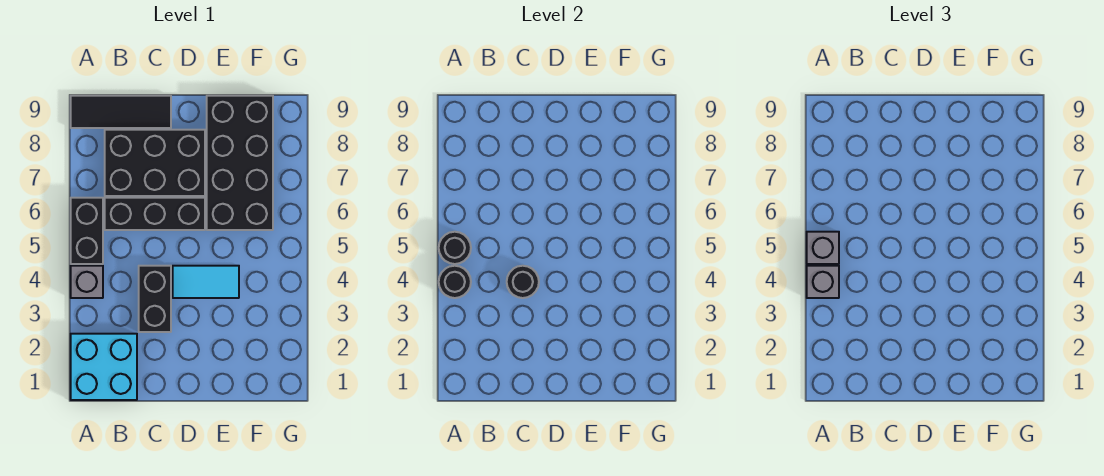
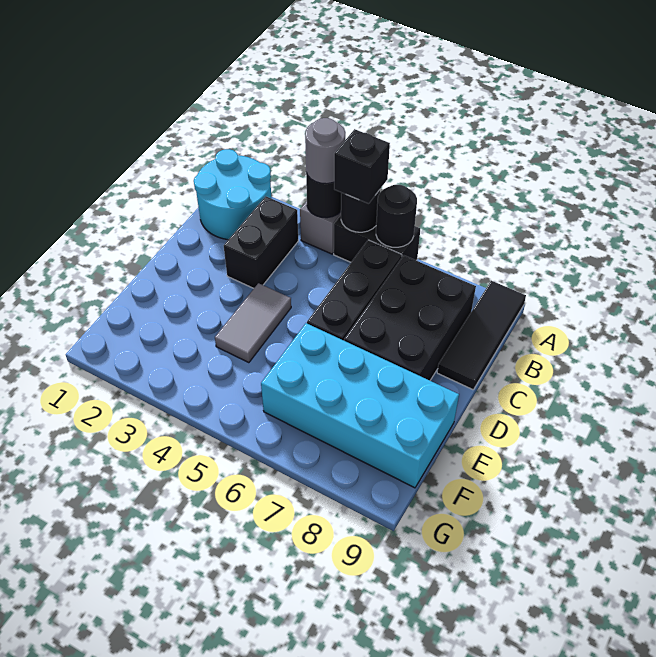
cyan brick A1:B2 level 1 -> cyan round brick A1:B2 level 1
grey brick A4 level 3 -> grey round brick A4 level 3
grey brick A5 level 3 -> black brick A5 level 3
black brick C3:C4 level 1 -> black brick B3:C3 level 1
black round brick C4 level 2 -> black round brick A6 level 2
cyan tile D4:E4 level 1 -> grey tile D4:E4 level 1
black brick E6:F9 level 1 -> cyan brick E6:F9 level 1

